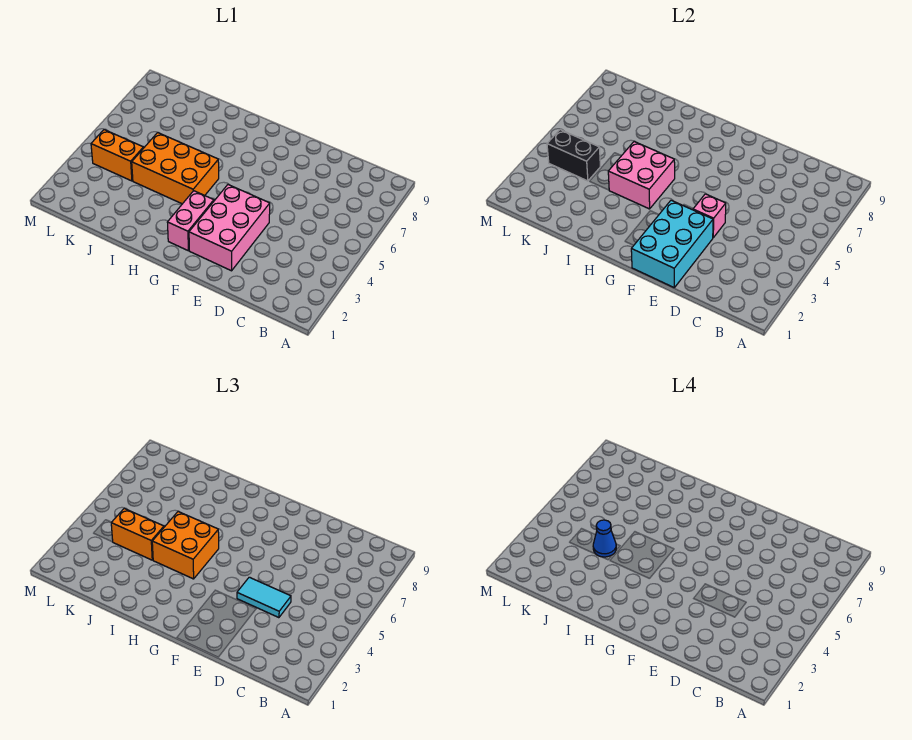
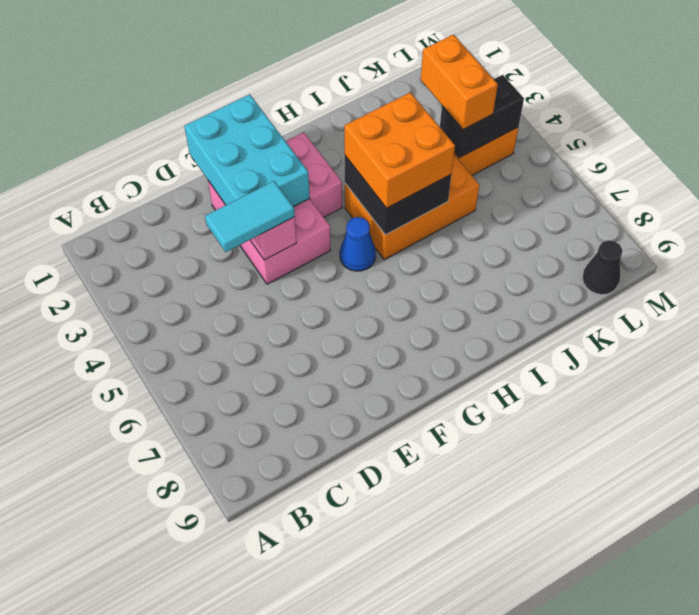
pink brick H4:I5 level 2 -> black brick H4:I5 level 2
orange brick J4:K4 level 3 -> orange brick K3:K4 level 3
blue cone J4 level 4 -> blue cone G5 level 1
none -> black cone L9 level 1

